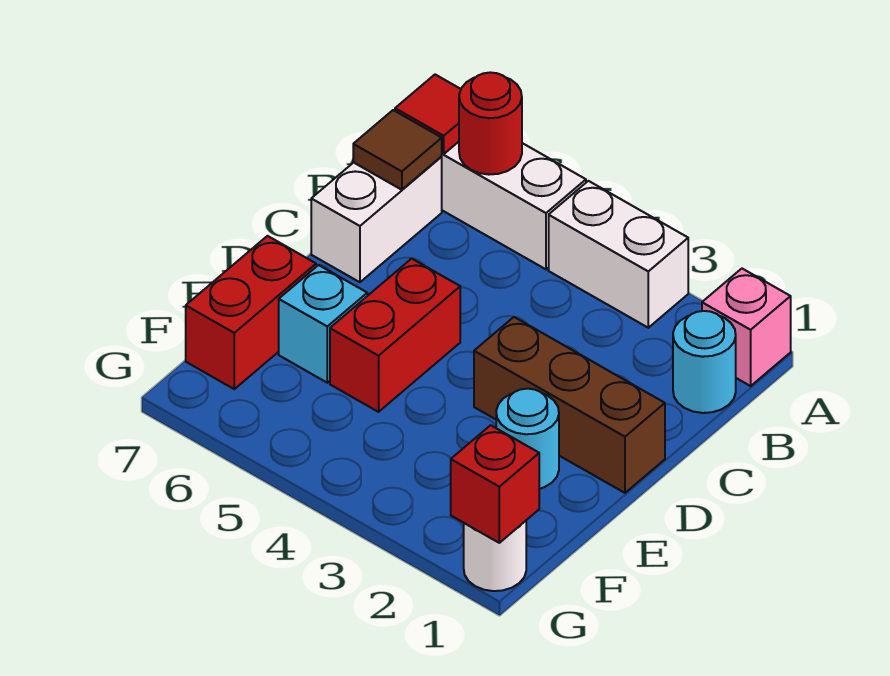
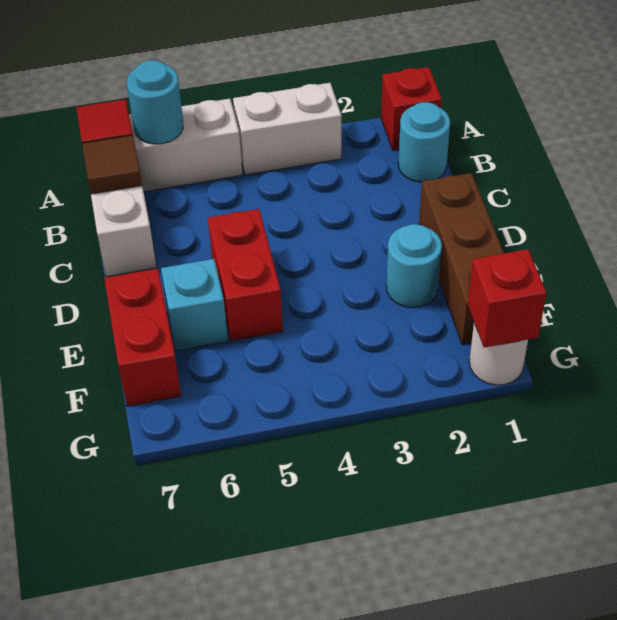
pink brick A1 level 1 -> red brick A1 level 1
red round brick A6 level 2 -> cyan round brick A6 level 2
brown brick D1:D3 level 1 -> brown brick D1:F1 level 1

